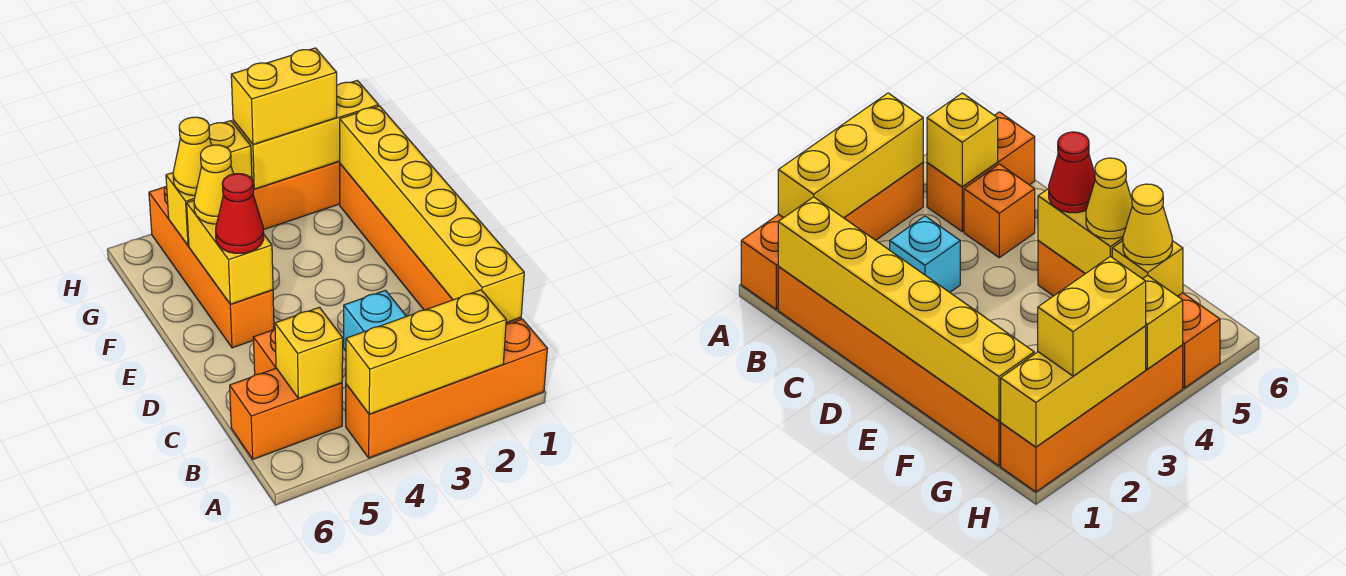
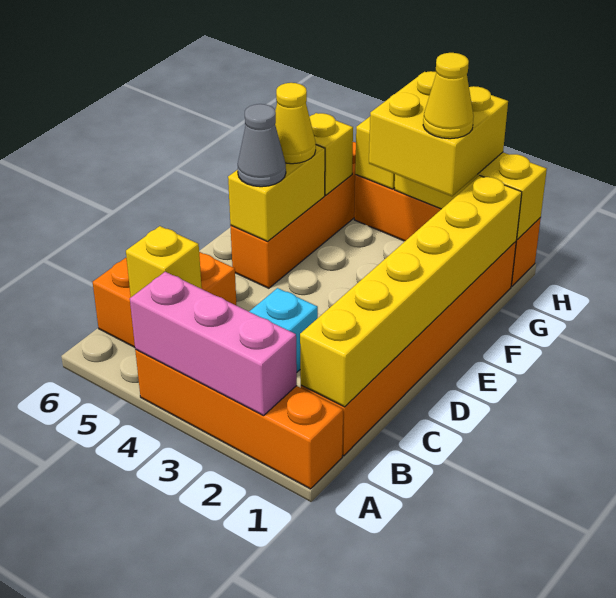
yellow brick A2:A4 level 2 -> pink brick A2:A4 level 2
red cone E5 level 3 -> grey cone E5 level 3
yellow cone G5 level 3 -> yellow cone G2 level 4
yellow brick H2:H3 level 3 -> yellow brick G2:H3 level 3

